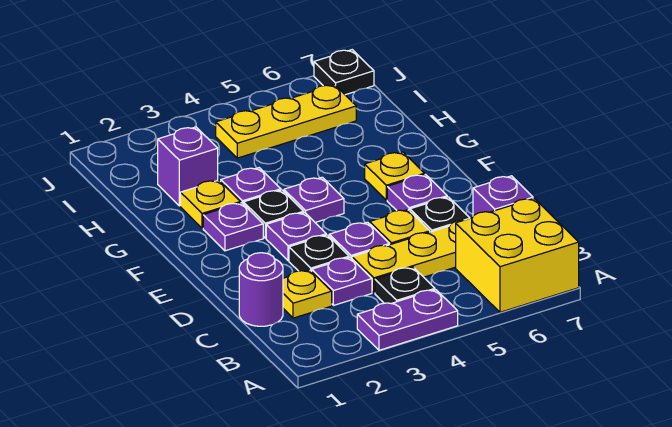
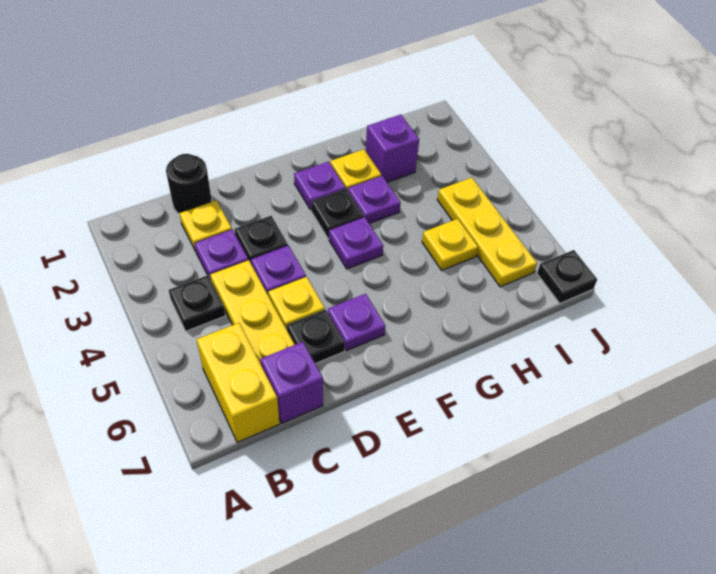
purple plate A3:A4 level 1 -> none
yellow brick A6:B7 level 1 -> yellow brick B6:B7 level 1
purple round brick C1 level 1 -> black round brick C1 level 1
purple plate E3 level 1 -> none
yellow plate F6 level 1 -> yellow plate H5 level 1

